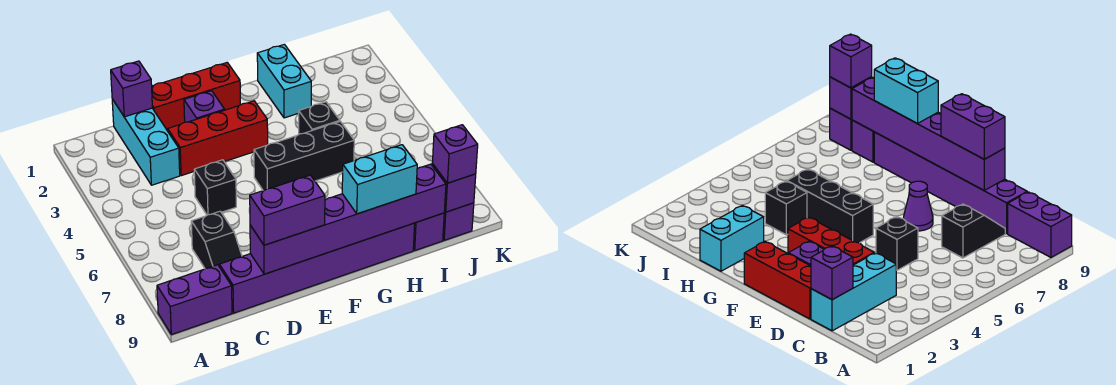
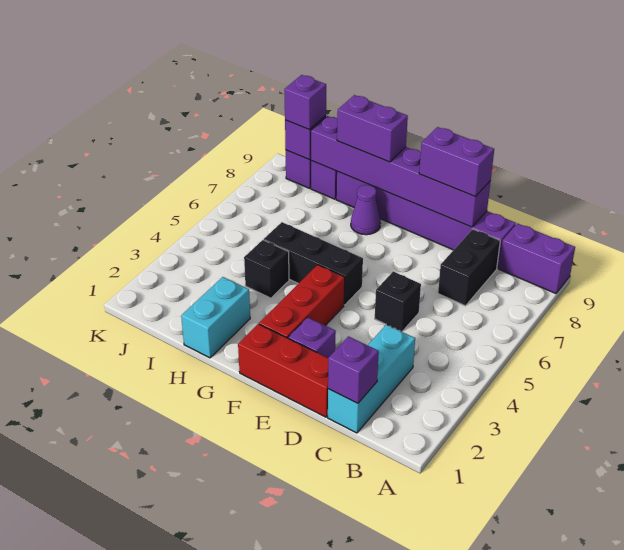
black slope C7:C8 level 1 top 7 -> black brick C7:C8 level 1
red brick D3:F3 level 1 -> red brick F2:F4 level 1
purple cone E7 level 1 -> purple cone G8 level 1
cyan brick G9:H9 level 3 -> purple brick G9:H9 level 3

